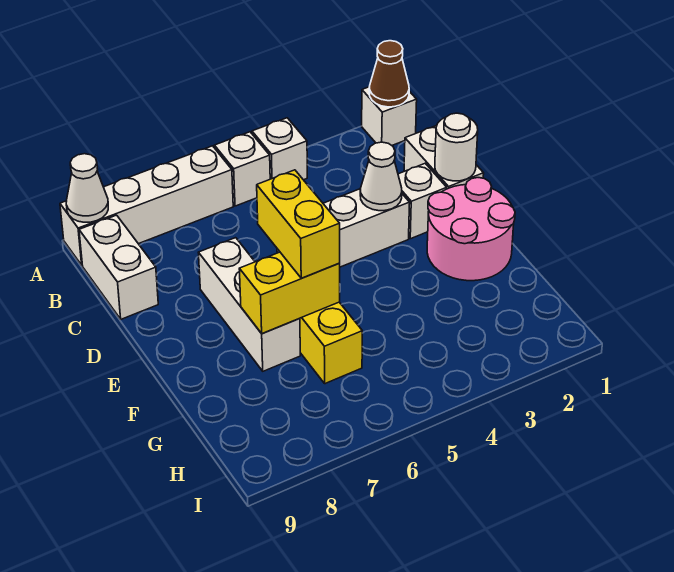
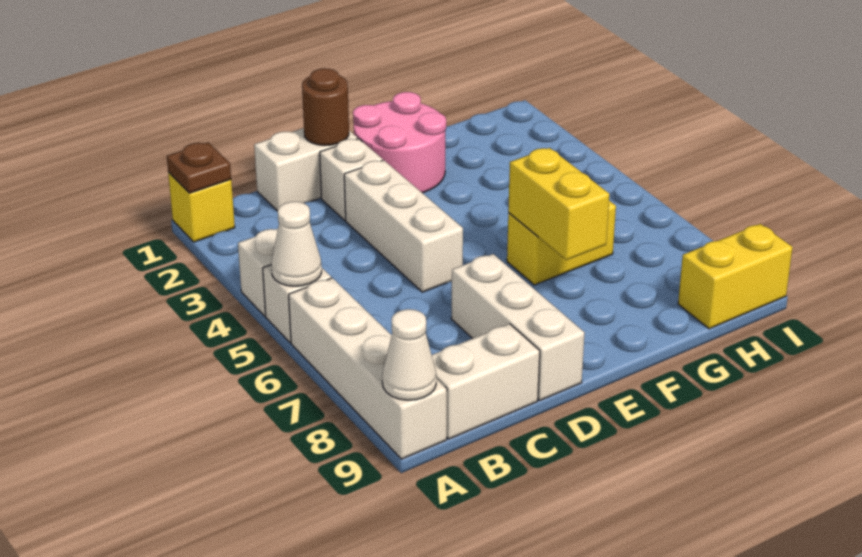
white brick A1 level 1 -> yellow brick A1 level 1
brown cone A1 level 2 -> brown plate A1 level 2
white round brick D1 level 2 -> brown round brick D1 level 2
white cone D3 level 2 -> white cone A5 level 2
white brick D7:F7 level 1 -> white brick D7:D9 level 1
yellow brick E6:F6 level 3 -> yellow brick H9:I9 level 1

